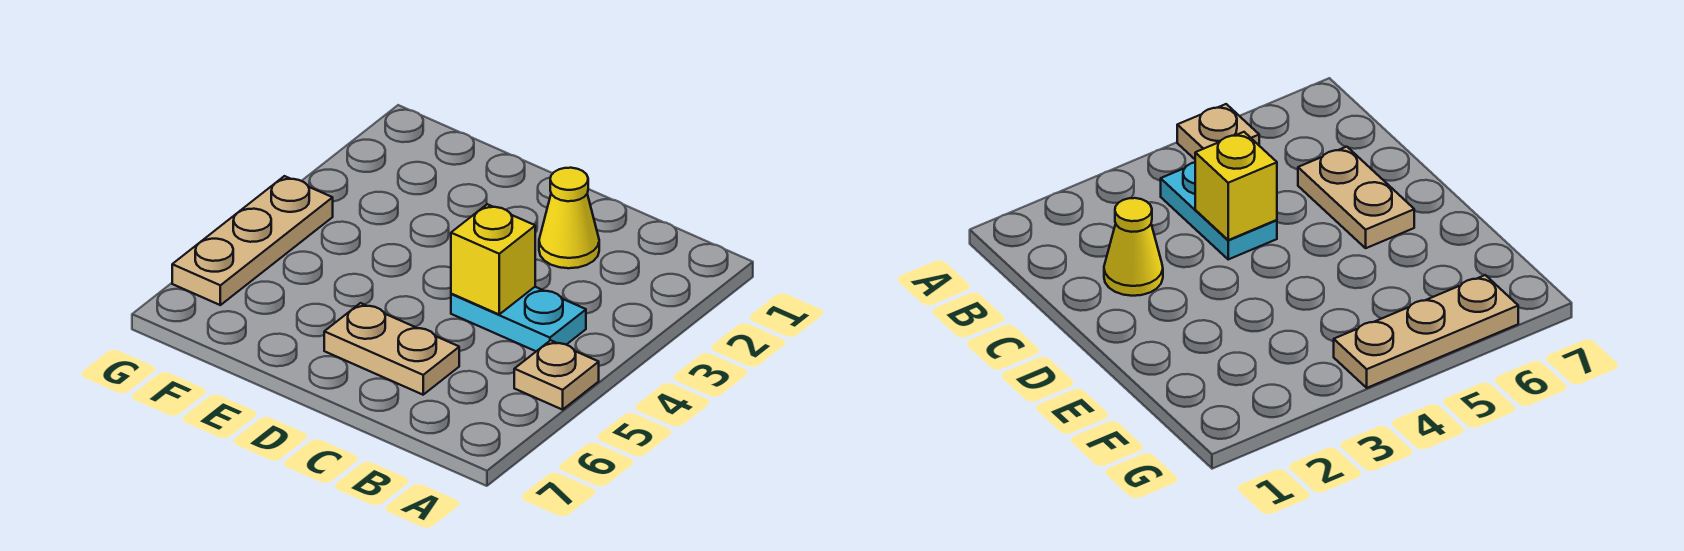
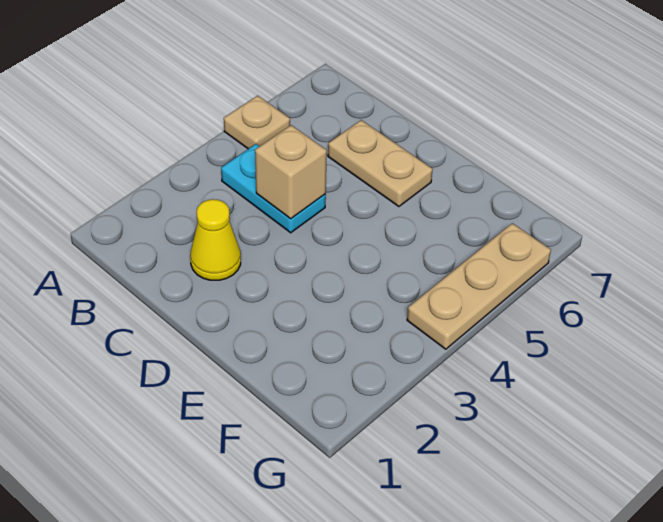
yellow brick C4 level 2 -> tan brick C4 level 2

